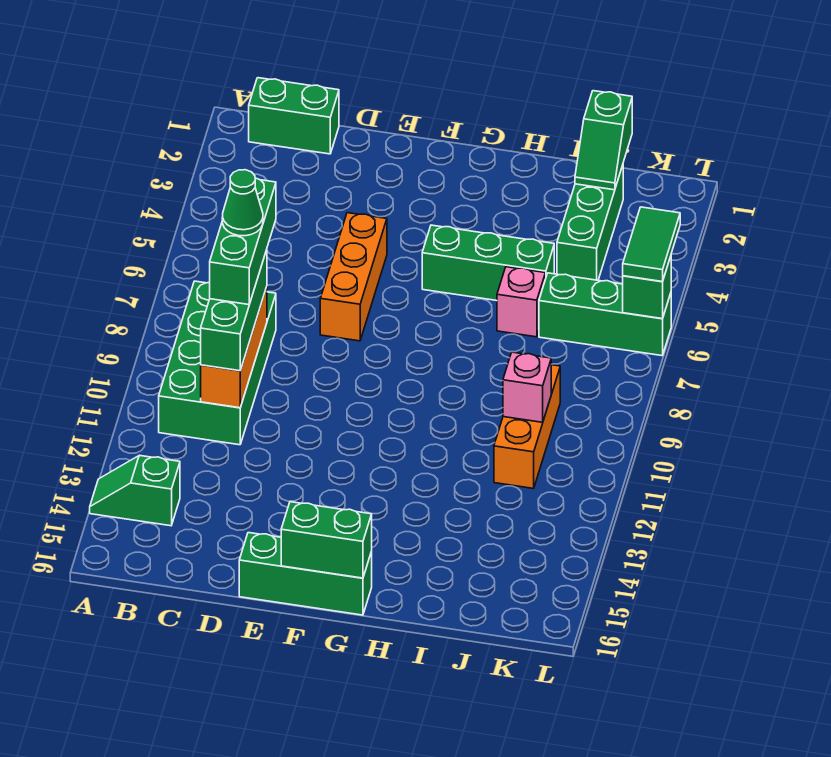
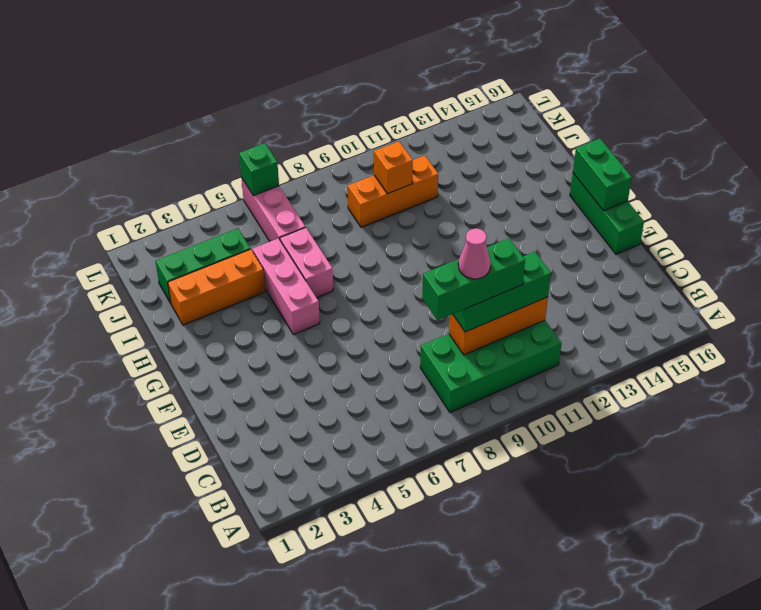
green slope A14:B14 level 1 top B -> none
green brick B1:C1 level 1 -> none
green cone C9 level 5 -> pink cone C9 level 5
orange brick E5:E7 level 1 -> orange brick I2:I4 level 1
green brick G5:I5 level 1 -> pink brick G5:I5 level 1
pink brick I6 level 1 -> pink brick H6:I6 level 1
green slope J1:J2 level 2 top 1 -> none
green brick J6:L6 level 1 -> pink brick J6:L6 level 1
pink brick J10 level 2 -> orange brick J10 level 2
green tile L5:L6 level 3 -> none

